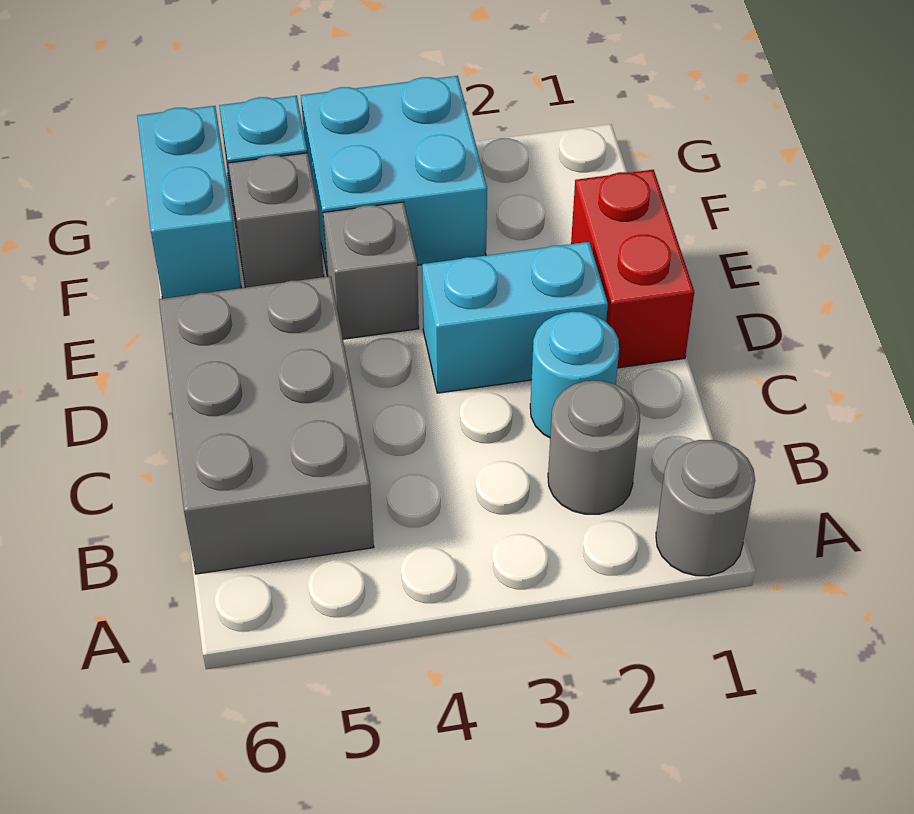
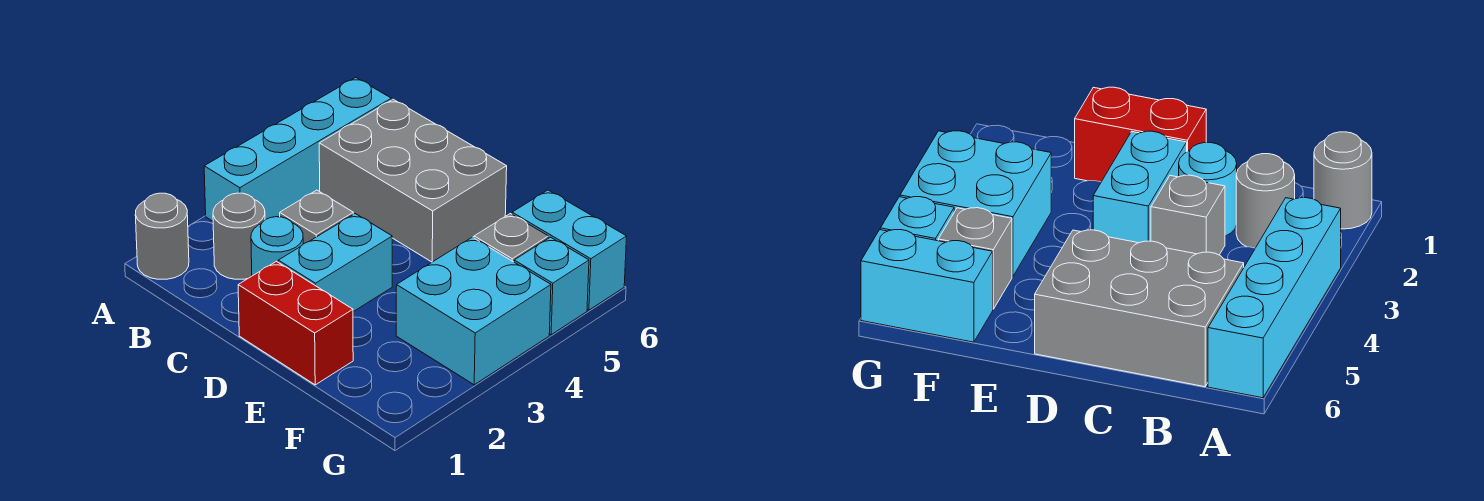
none -> cyan brick A3:A6 level 1
grey brick E4 level 1 -> grey brick C3 level 1

